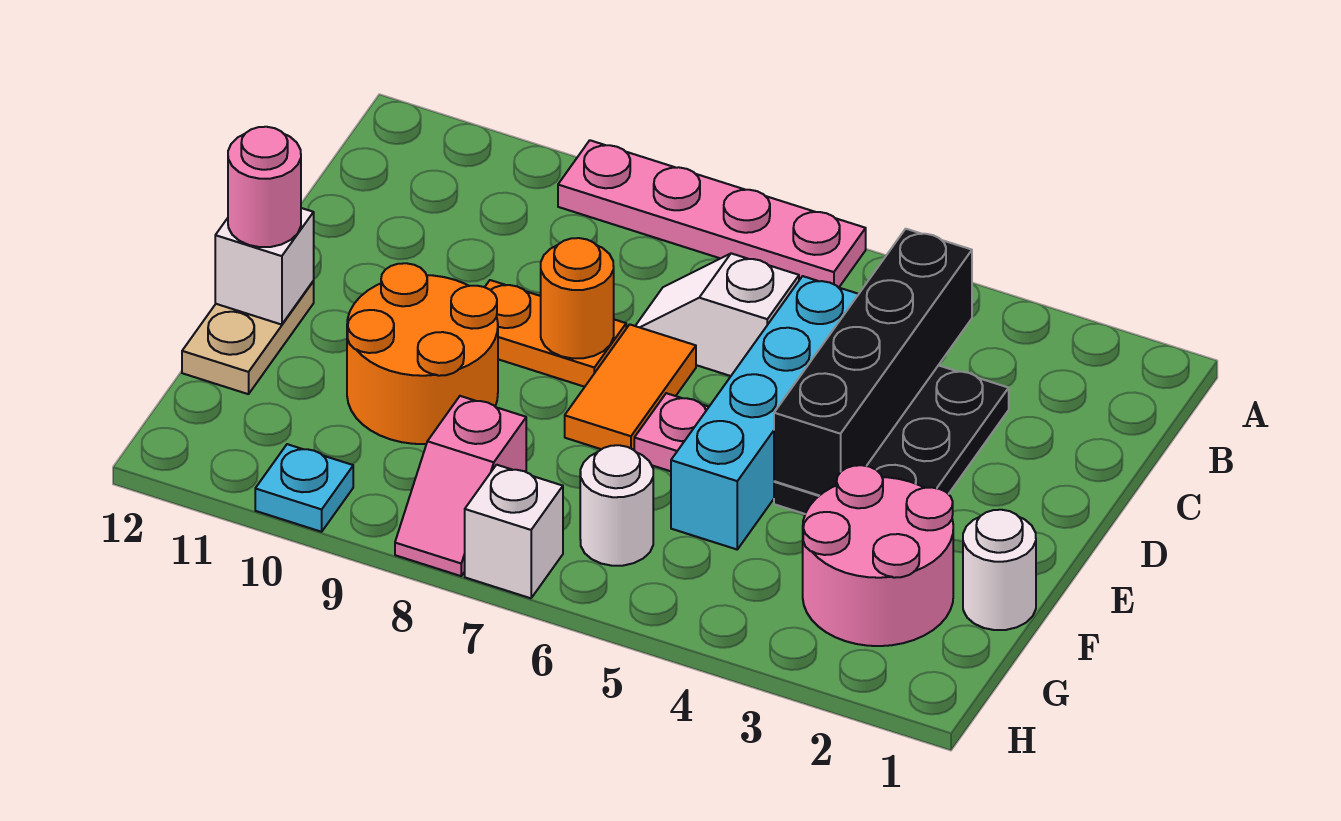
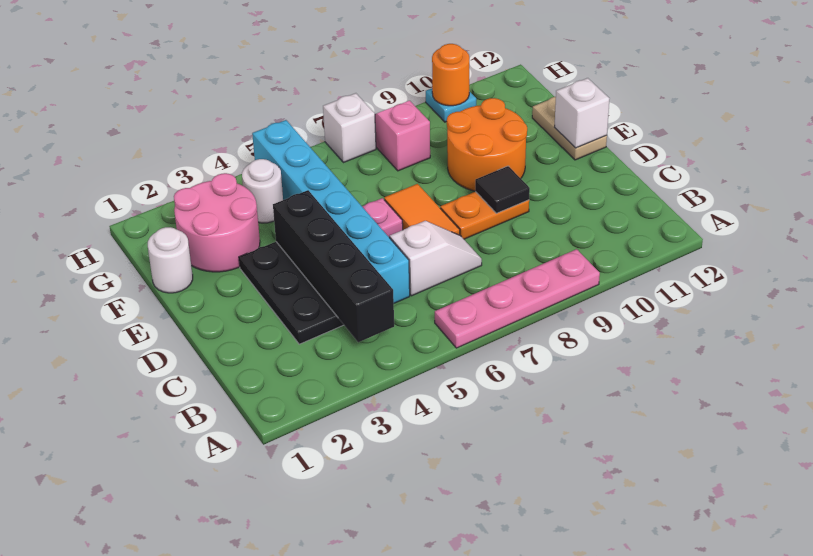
cyan brick C5:F5 level 1 -> cyan brick C5:H5 level 1
orange round brick D8 level 2 -> orange round brick H10 level 2
none -> black tile D9 level 2
pink round brick E12 level 3 -> none
white round brick G6 level 1 -> white round brick G4 level 1

